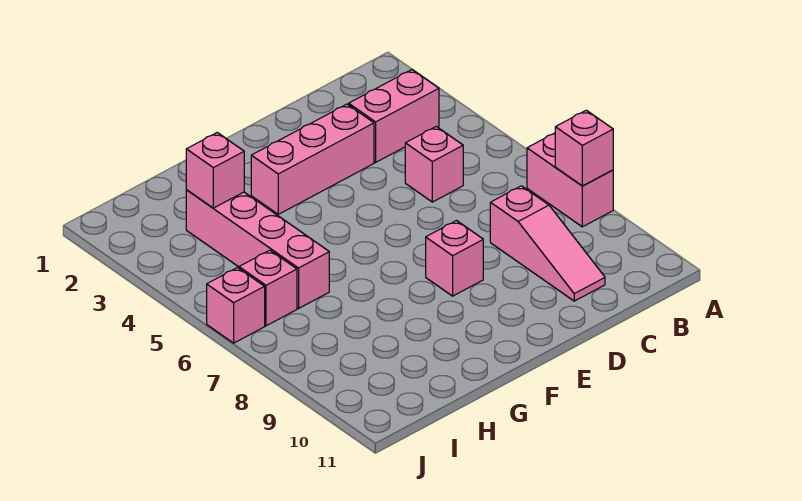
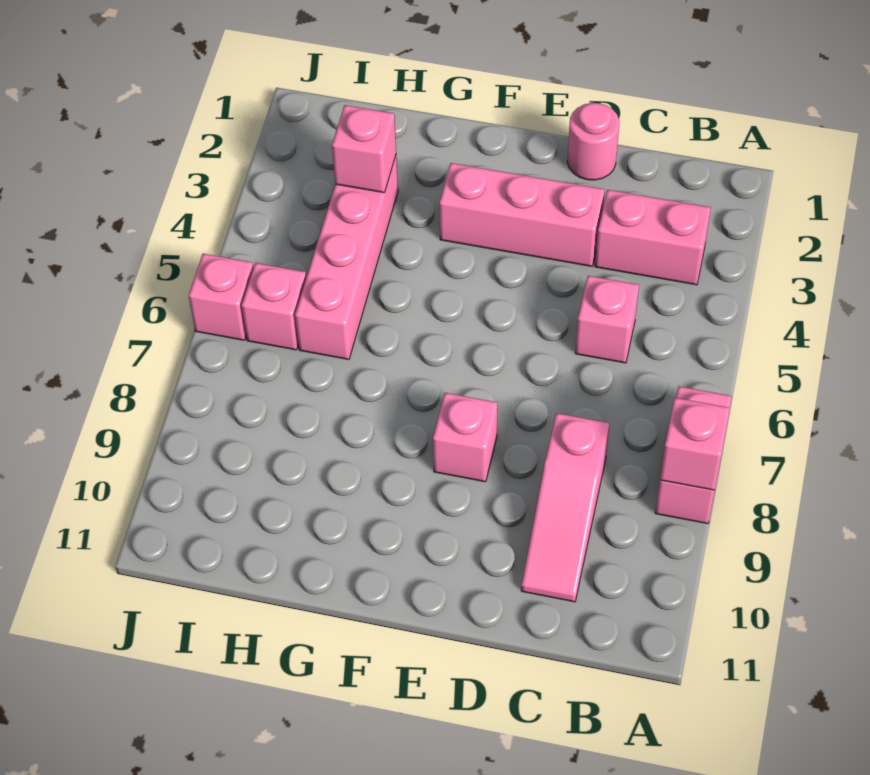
none -> pink round brick D1 level 1

